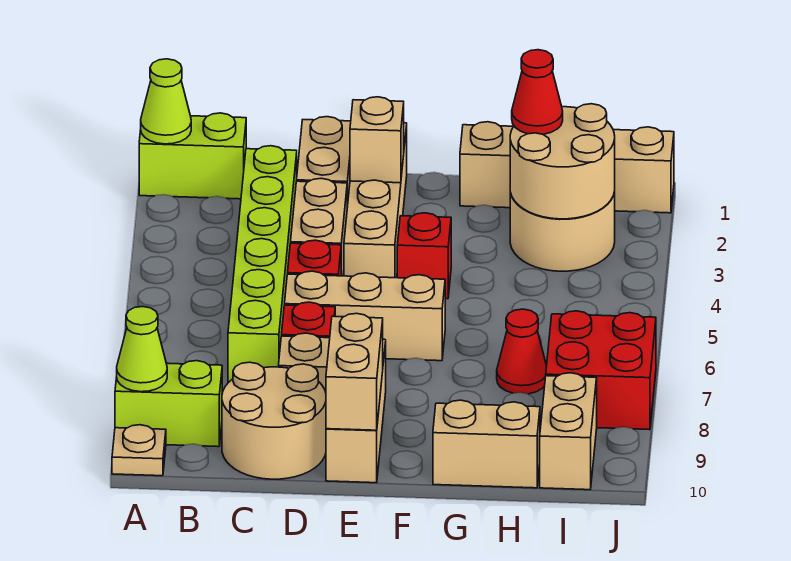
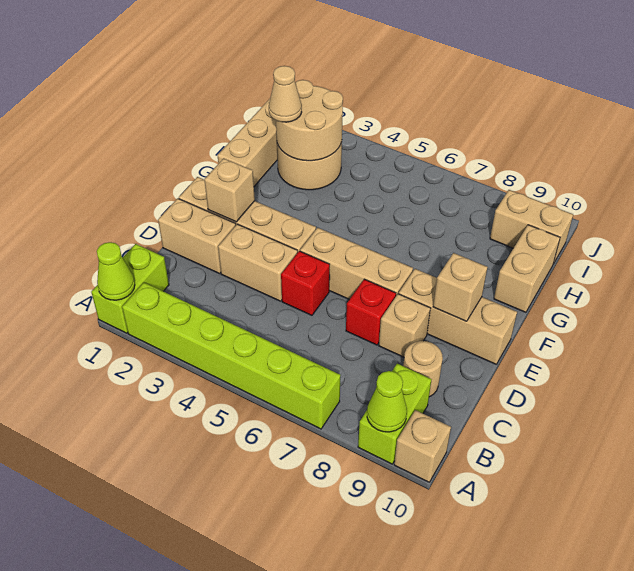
tan plate A10 level 1 -> tan brick A10 level 1
lime brick C2:C7 level 1 -> lime brick A2:A7 level 1
tan round brick C9:D10 level 1 -> tan round brick C9 level 1
tan brick D6:F6 level 1 -> tan brick E5:E7 level 1
tan brick E9:E10 level 2 -> tan brick E9 level 2
red brick F4 level 1 -> none
red cone H2 level 3 -> tan cone H2 level 3
red cone H7 level 1 -> none
red brick I7:J8 level 1 -> none

